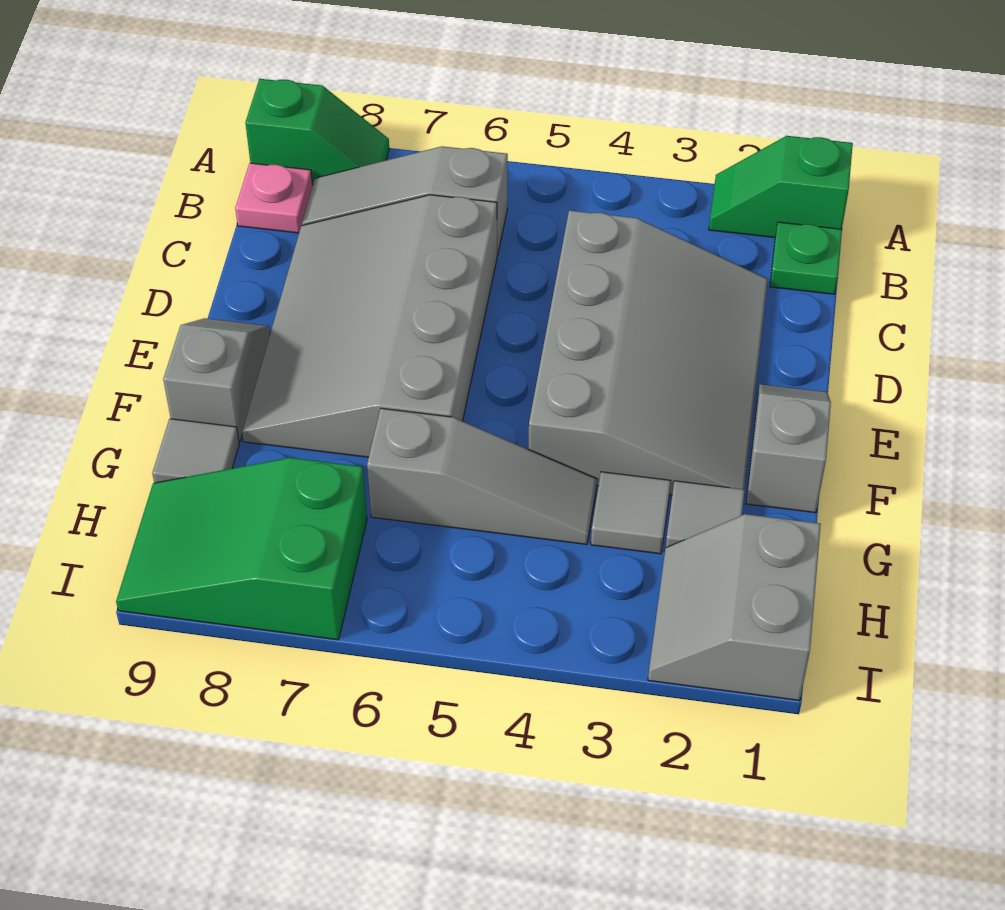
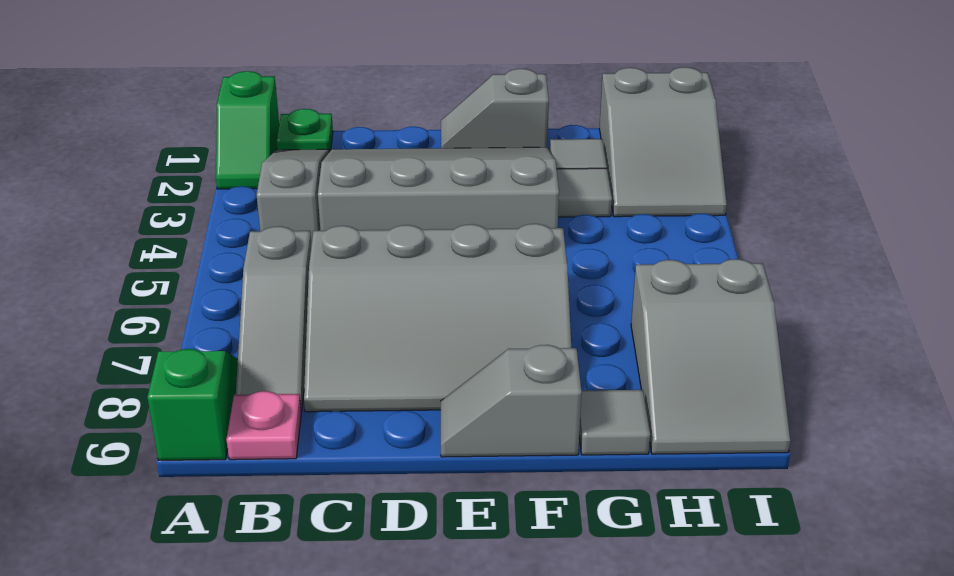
grey slope G4:G6 level 1 top 6 -> grey slope B2:B4 level 1 top 4
grey slope H1:I2 level 1 top 1 -> grey slope H1:I3 level 1 top 1
green slope H7:I9 level 1 top 7 -> grey slope H7:I9 level 1 top 7

